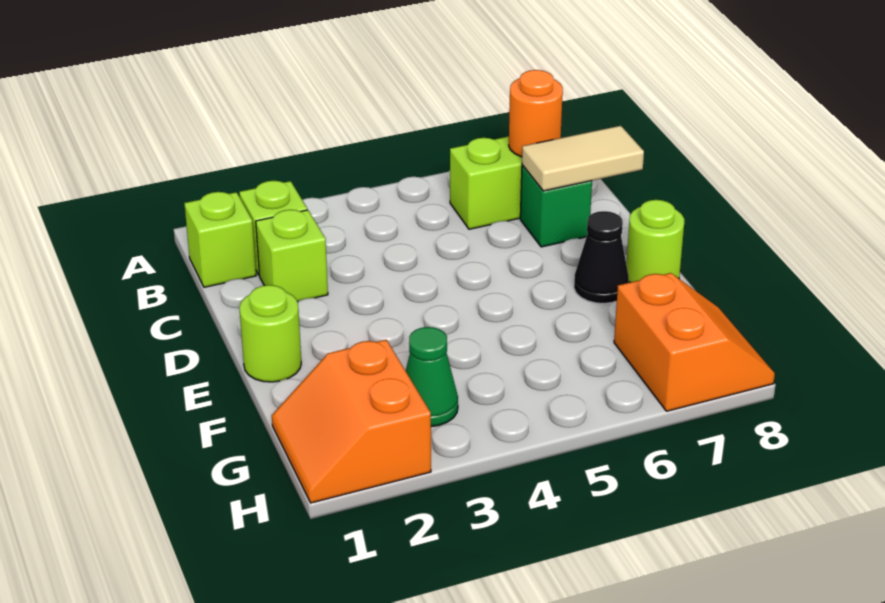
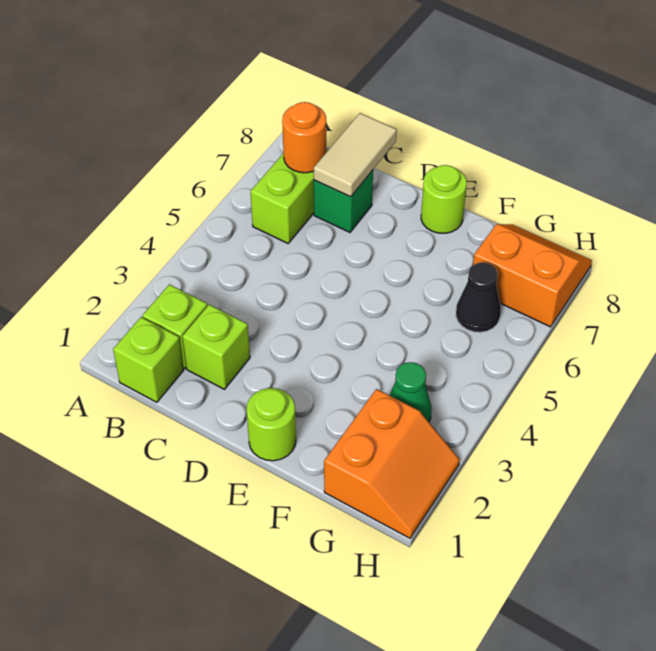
black cone E7 level 1 -> black cone G6 level 1
orange slope G1:H2 level 1 top 2 -> orange slope G1:H2 level 1 top G

